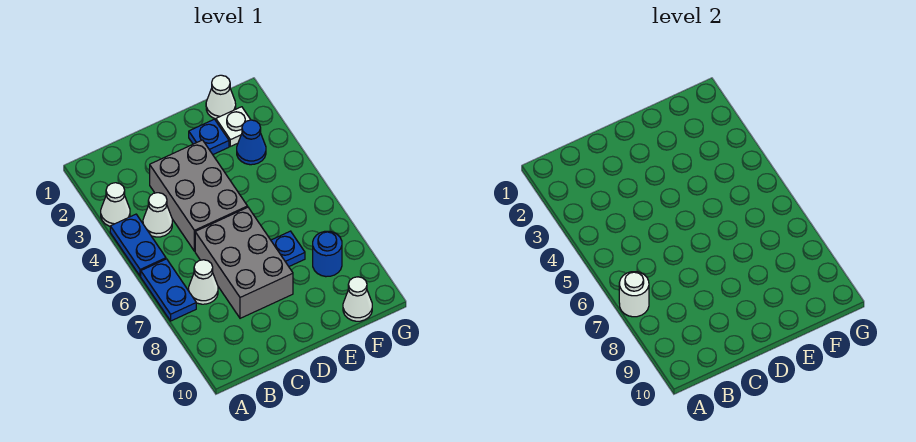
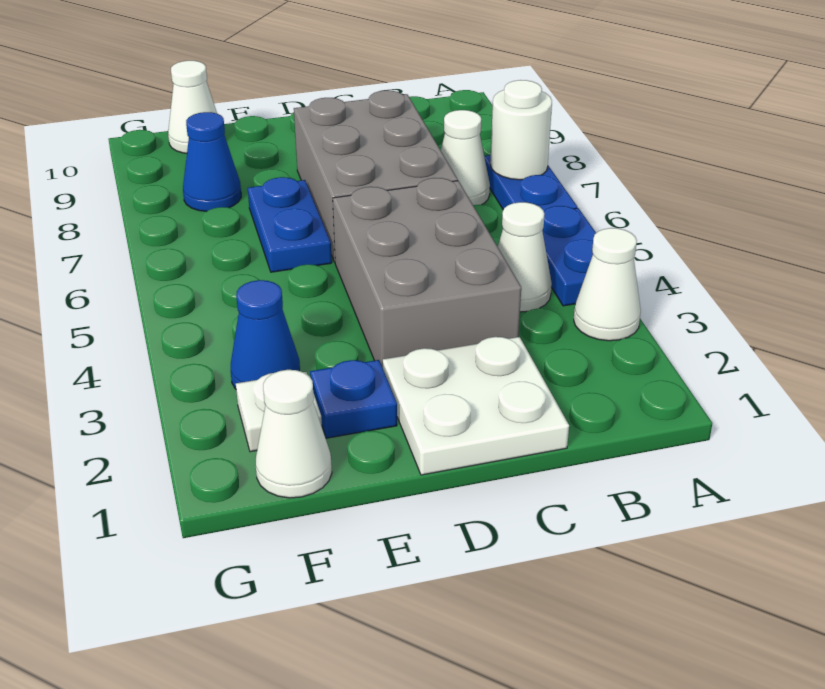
none -> white plate C1:D2 level 1
blue plate E7 level 1 -> blue plate E6:E7 level 1
blue round brick F8 level 1 -> blue cone F8 level 1

